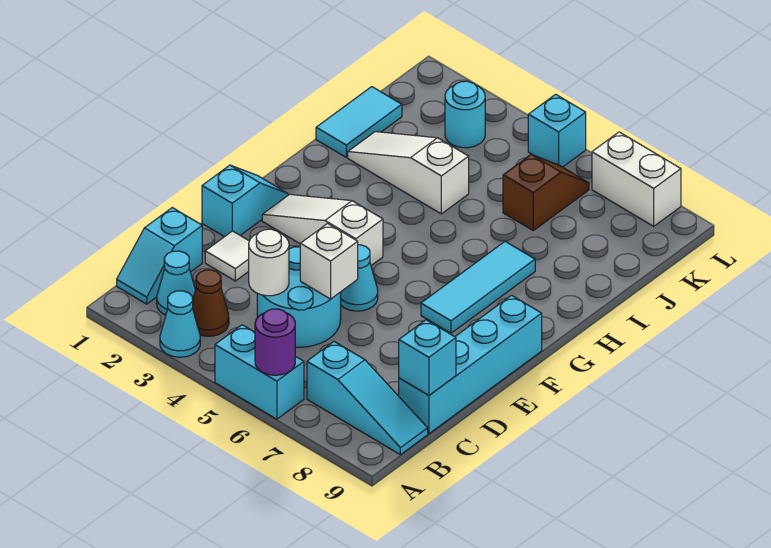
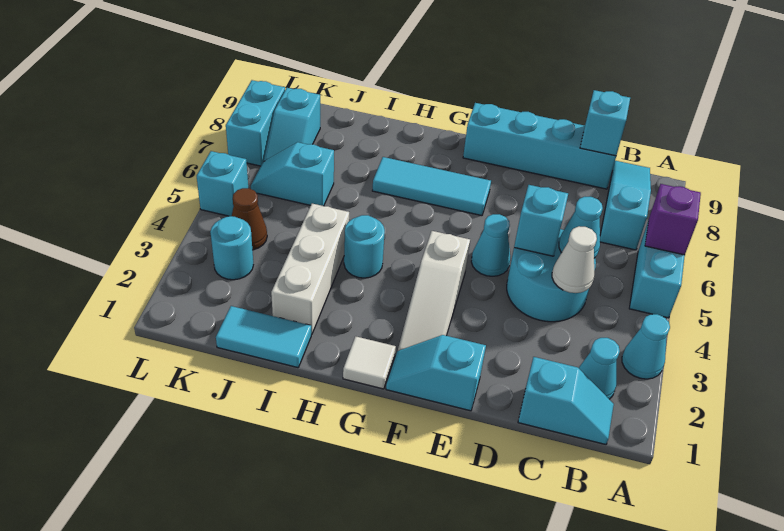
purple round brick A6 level 2 -> purple brick A6 level 2
brown cone B3 level 1 -> brown cone K4 level 1
white round brick C4 level 2 -> white cone C4 level 2
none -> cyan cone C5 level 2
white tile D2 level 1 -> white tile G1 level 1
white brick D5 level 2 -> cyan brick D5 level 2
none -> cyan round brick H4 level 1
white slope I2:I4 level 1 top 4 -> white brick I2:I4 level 1
brown slope J6:K6 level 1 top J -> cyan slope J6:K6 level 1 top J
none -> cyan slope K7:K8 level 1 top 8
white brick L7:L8 level 1 -> cyan brick L7:L8 level 1

